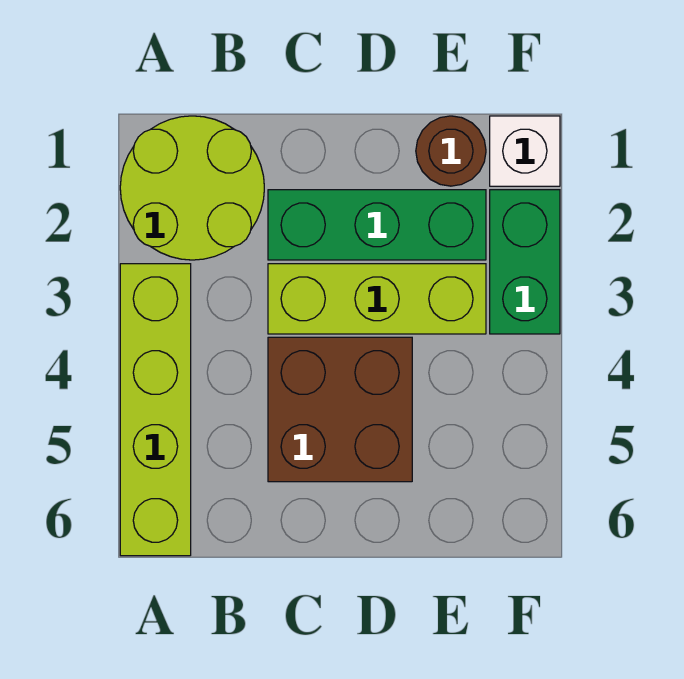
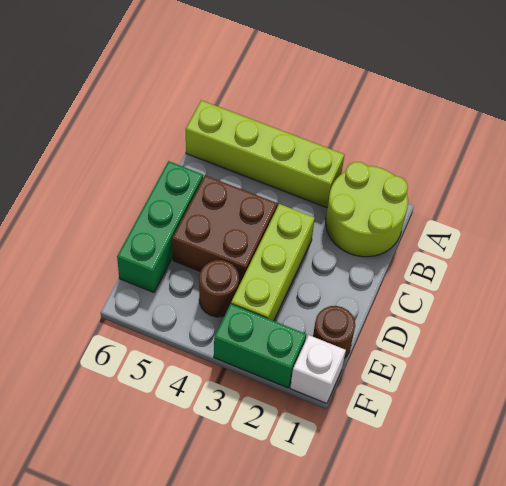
green brick C2:E2 level 1 -> green brick C6:E6 level 1
none -> brown round brick E4 level 1

